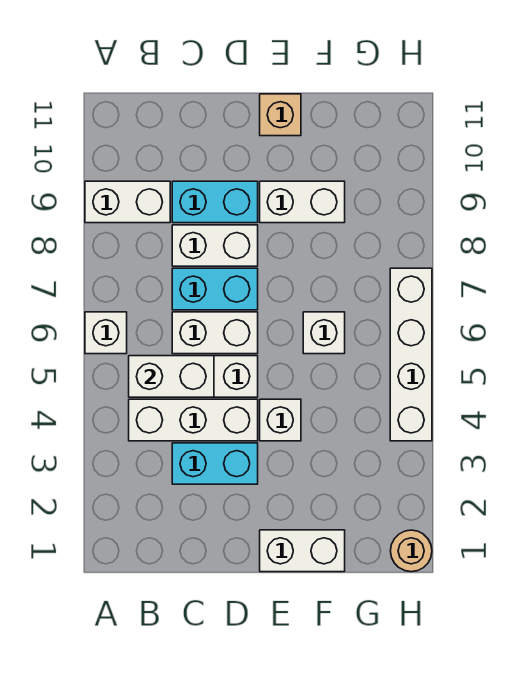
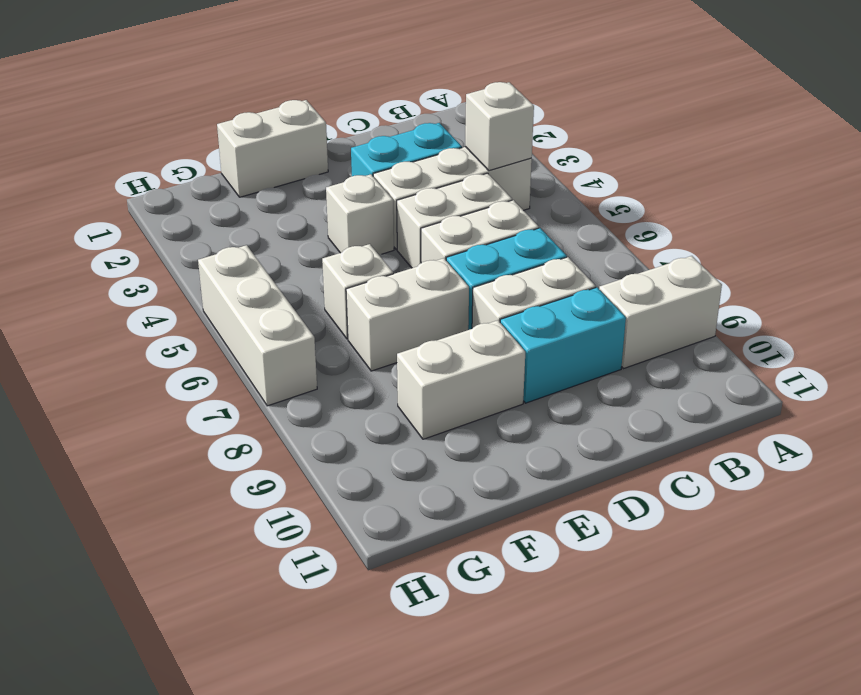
white brick A6 level 1 -> white brick B4 level 2
white brick B5:C5 level 2 -> white brick E7:F7 level 1
tan brick E11 level 1 -> none
tan round brick H1 level 1 -> none
white brick H4:H7 level 1 -> white brick H5:H7 level 1

